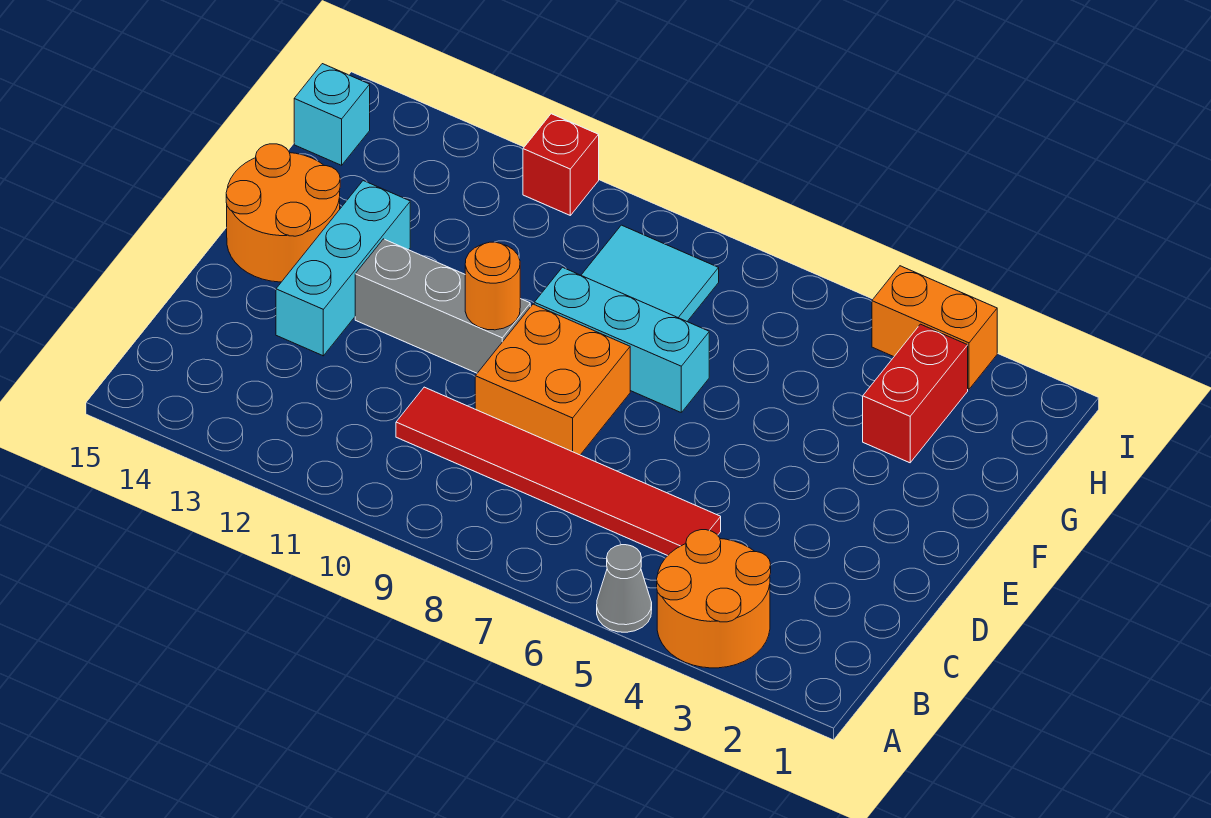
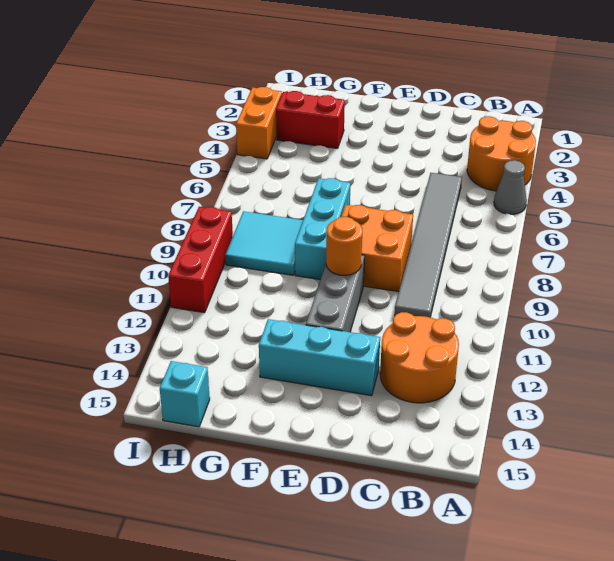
red tile C5:C10 level 1 -> grey tile C5:C10 level 1
orange round brick E14:F15 level 1 -> orange round brick B12:C13 level 1
red brick I11 level 1 -> red brick I9:I11 level 1

